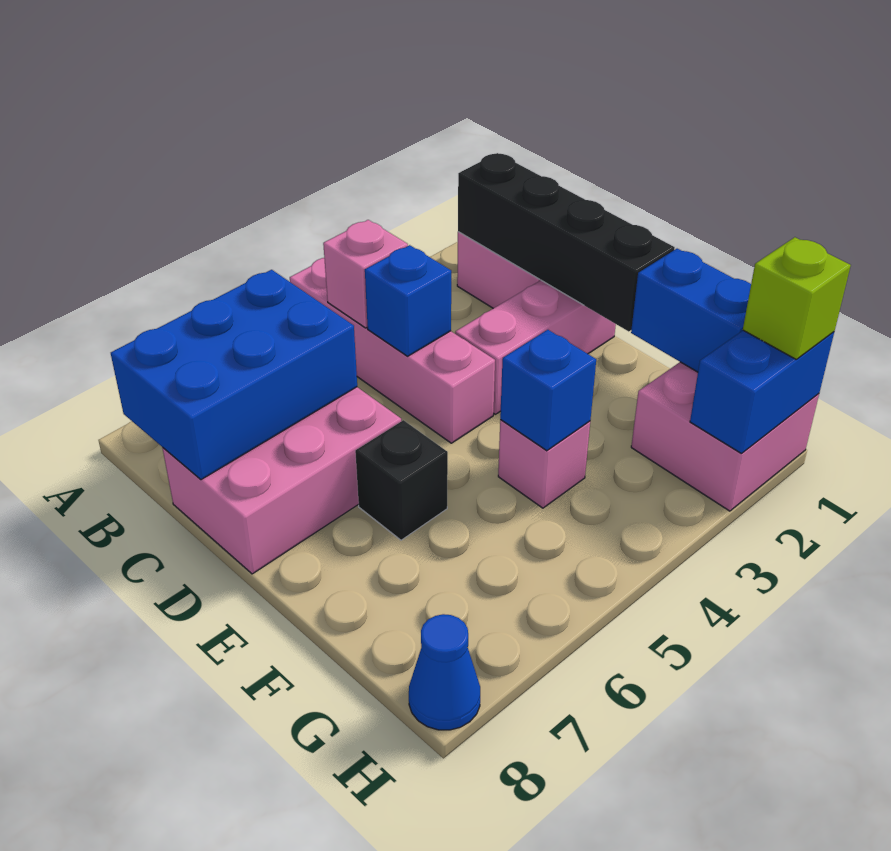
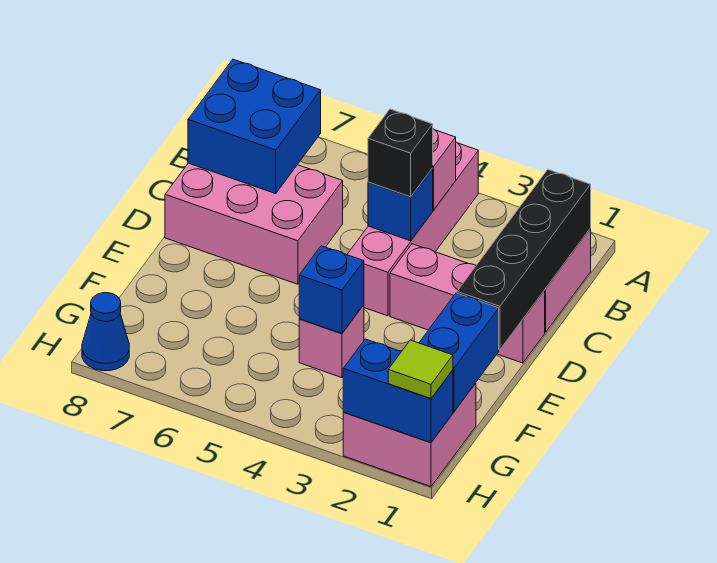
blue brick B6:C8 level 2 -> blue brick B7:C8 level 2
black brick E6 level 1 -> black brick C4 level 3
lime brick H1 level 3 -> lime tile H1 level 3

